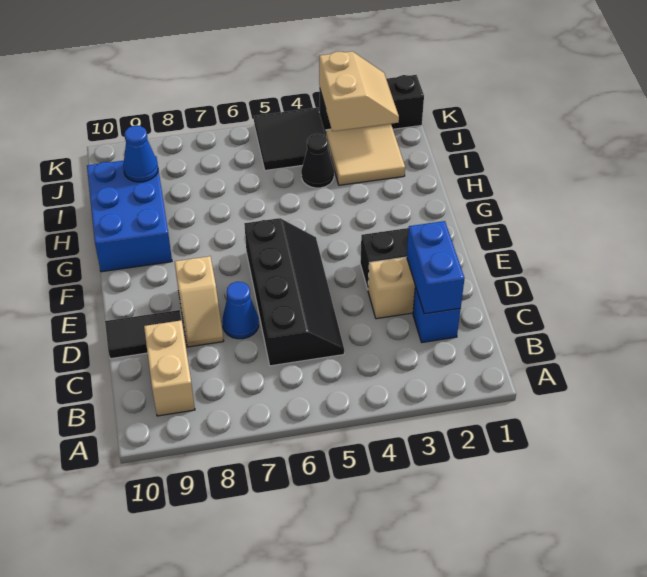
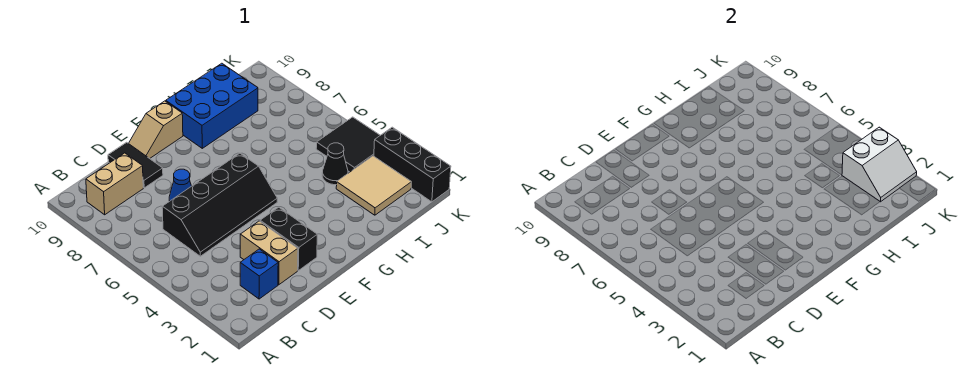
blue brick C2:D2 level 2 -> none
tan slope D8:E8 level 1 top E -> tan slope E10:F10 level 1 top F
blue cone I9 level 2 -> none
tan slope J2:K3 level 2 top 3 -> white slope J2:K3 level 2 top 3

